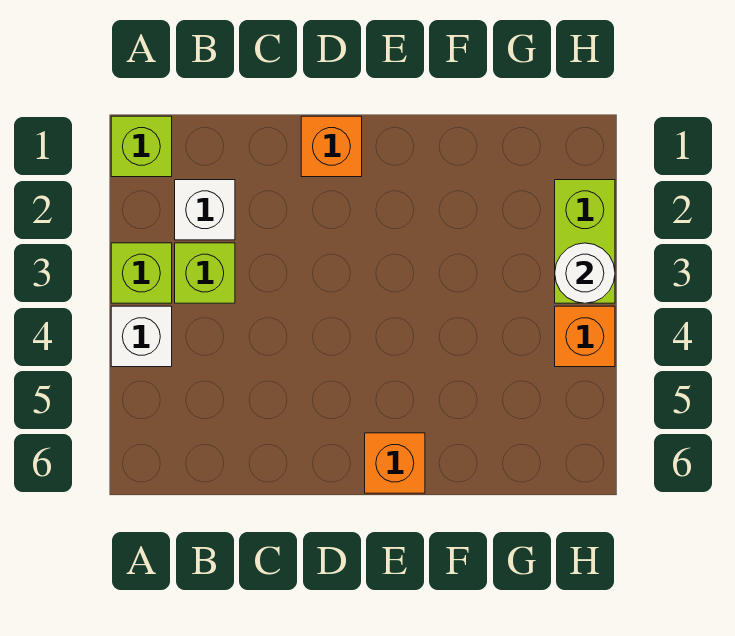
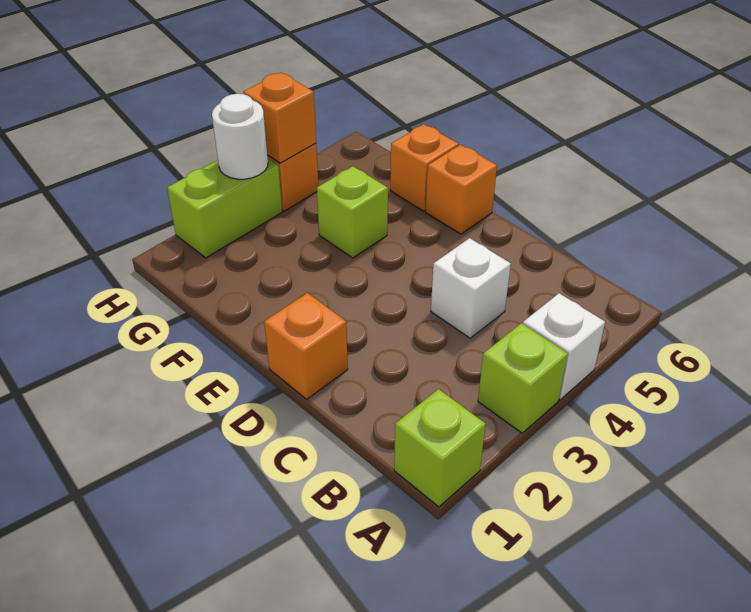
white brick B2 level 1 -> white brick C4 level 1
lime brick B3 level 1 -> lime brick F4 level 1
none -> orange brick F6 level 1
none -> orange brick H4 level 2

